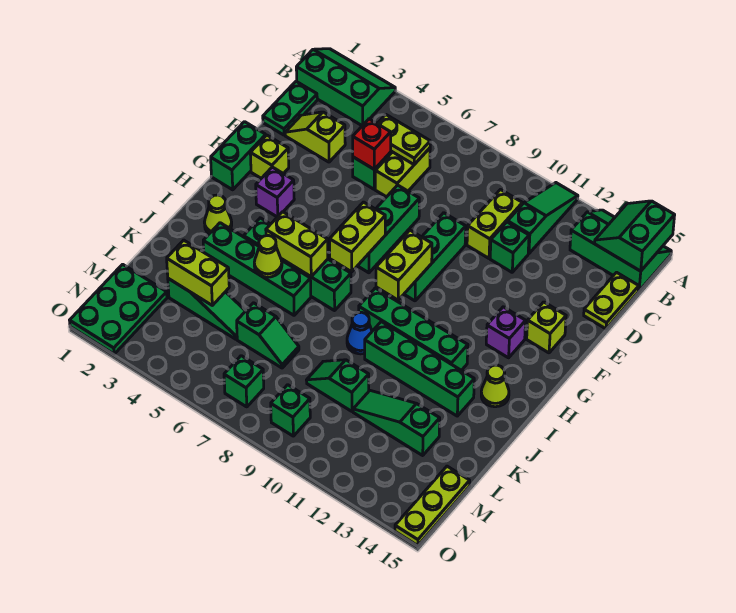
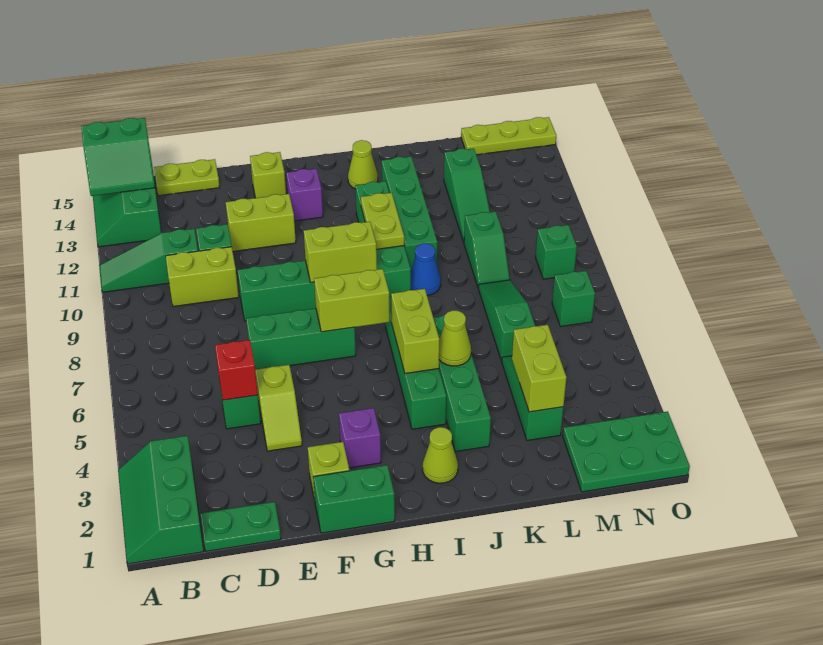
lime plate C5:C6 level 2 -> lime plate I10:I11 level 2
lime brick C6:D6 level 1 -> lime brick E12:F12 level 1
lime slope D2:D3 level 1 top 3 -> lime slope E4:E5 level 1 top 5
green slope L6:L7 level 1 top 6 -> green slope L6:L8 level 1 top 6

